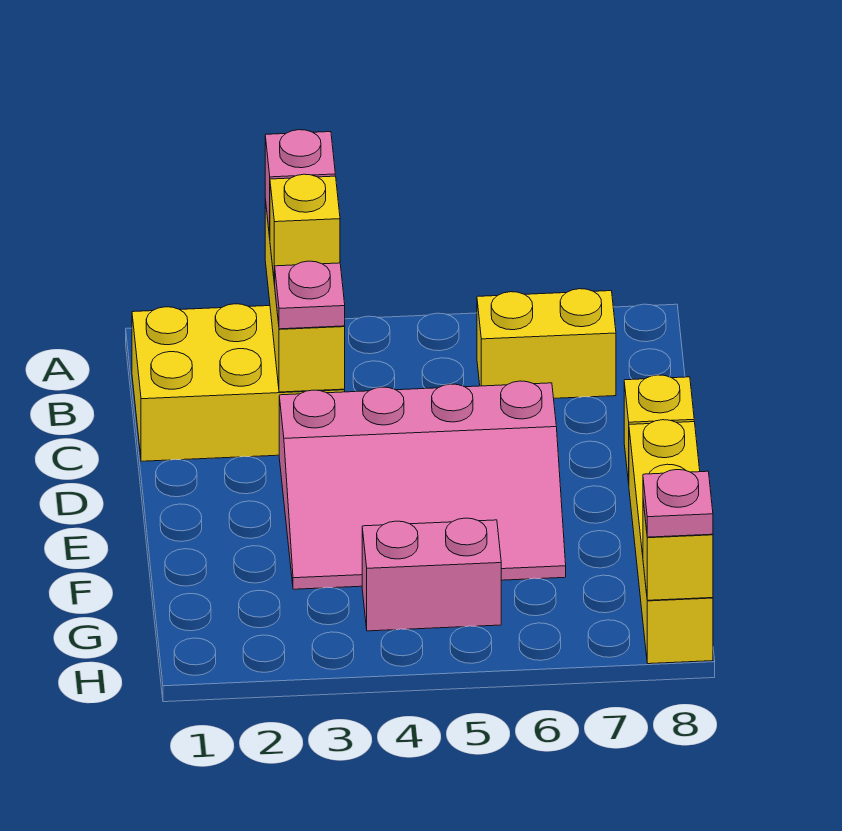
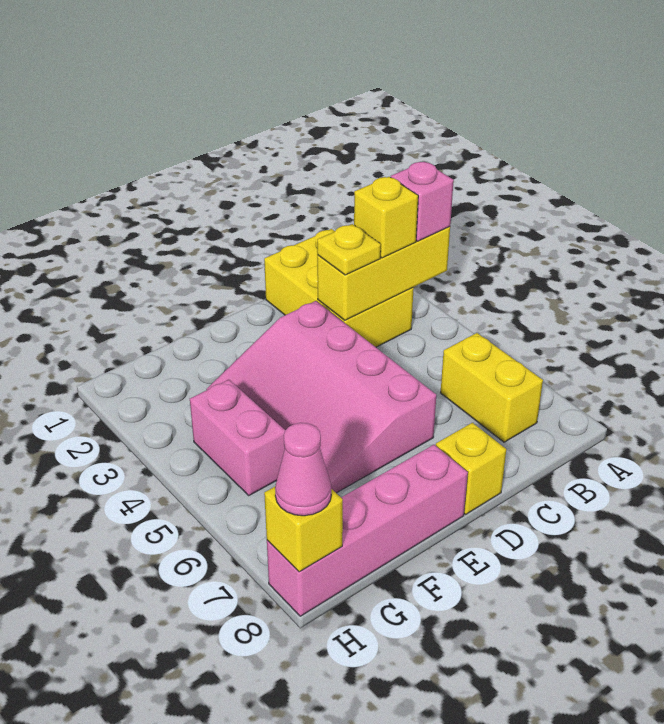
pink plate C3 level 3 -> yellow plate C3 level 3
yellow brick E8:H8 level 1 -> pink brick E8:H8 level 1
pink plate H8 level 3 -> pink cone H8 level 3

